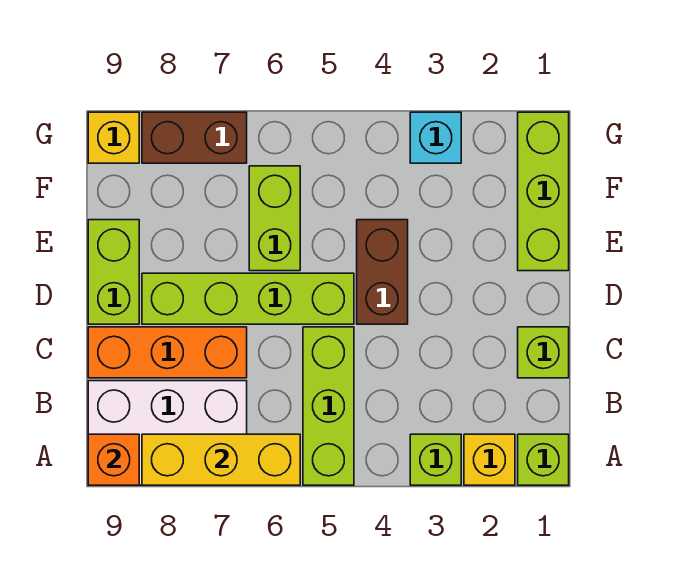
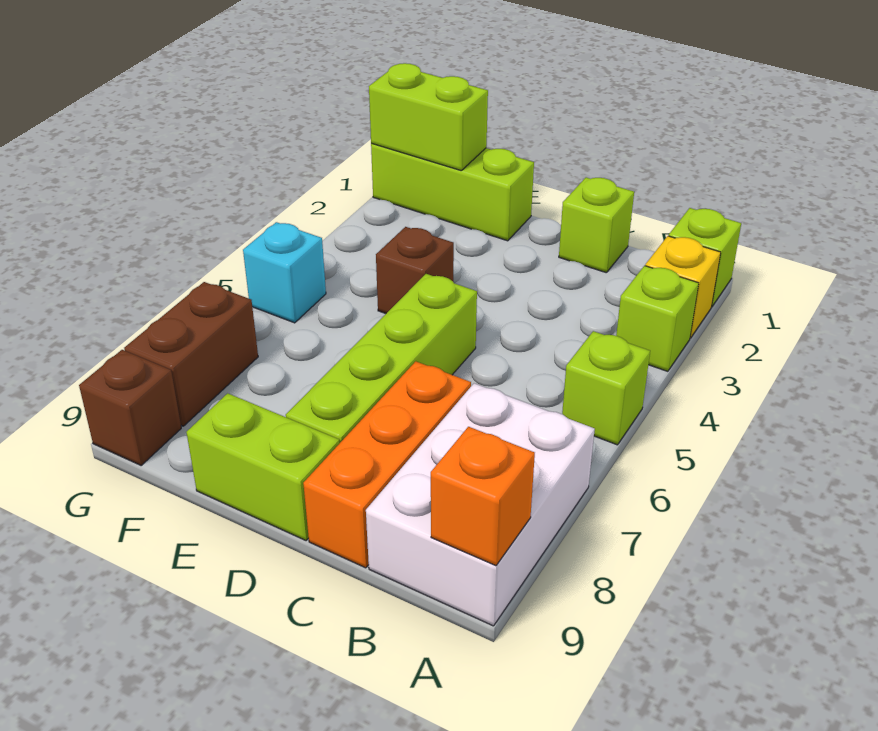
lime brick A5:C5 level 1 -> lime brick A5 level 1
yellow brick A6:A8 level 2 -> none
brown brick D4:E4 level 1 -> brown brick E4 level 1
lime brick E6:F6 level 1 -> lime brick F1:G1 level 2
cyan brick G3 level 1 -> cyan brick G5 level 1
yellow brick G9 level 1 -> brown brick G9 level 1

